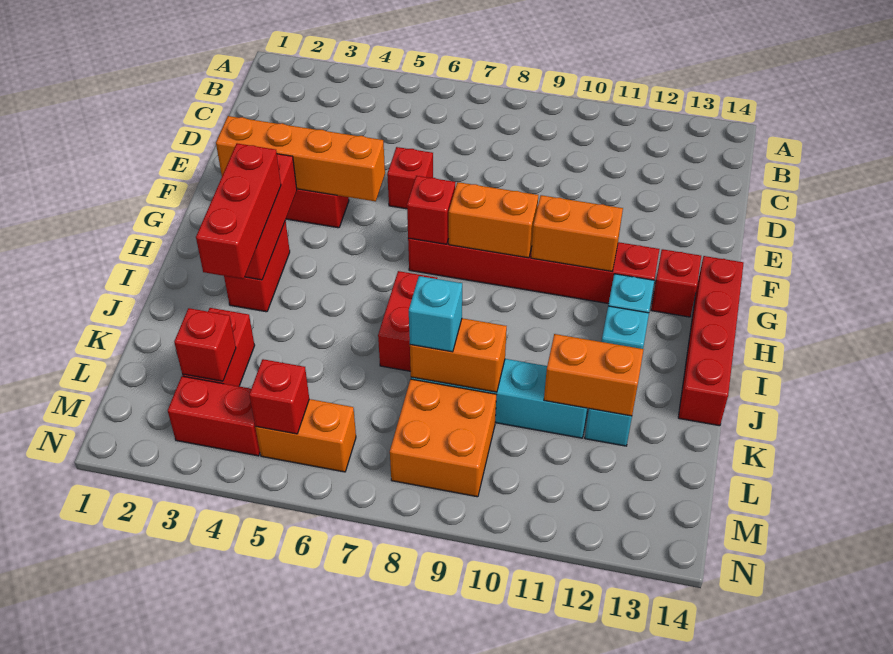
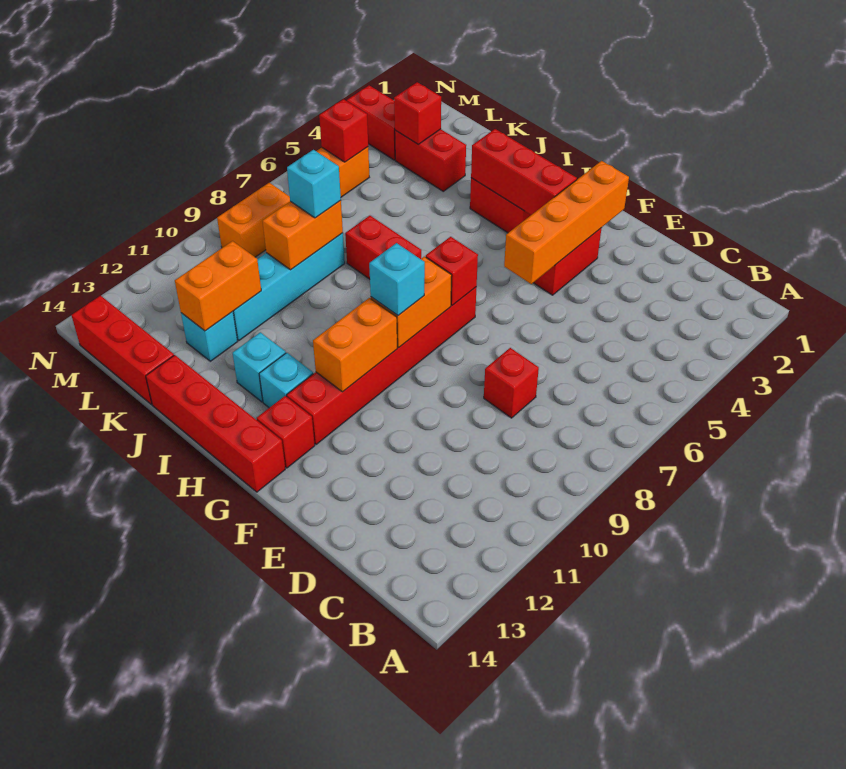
red brick E6 level 1 -> red brick D8 level 1
none -> cyan brick G9 level 3
red brick H3:J3 level 3 -> red brick K14:M14 level 1
orange brick L8:M9 level 1 -> orange brick M8:M9 level 1
red brick M3:M4 level 1 -> red brick M3:N3 level 1

